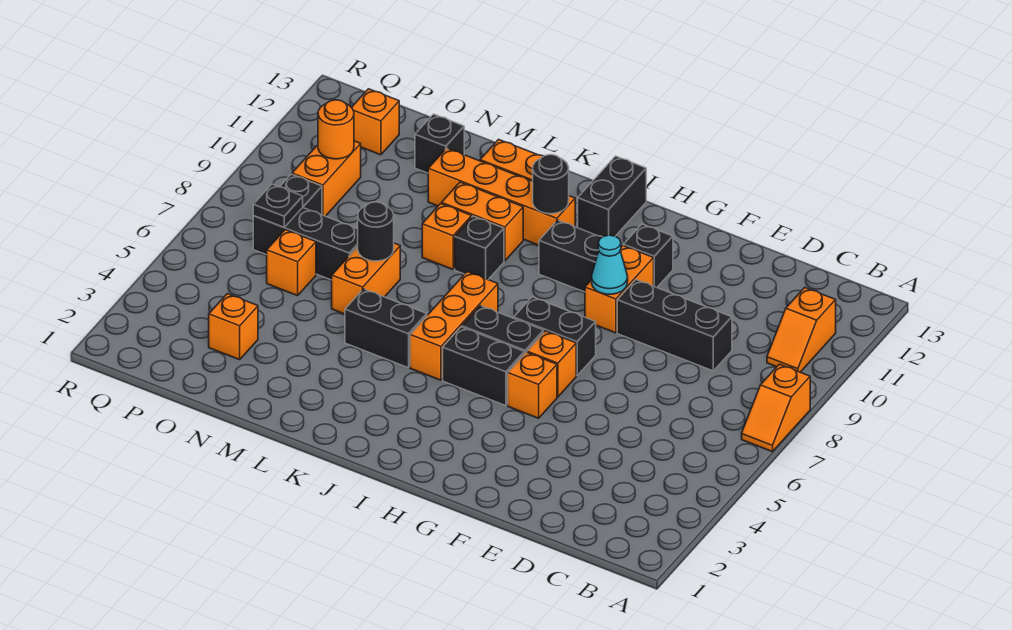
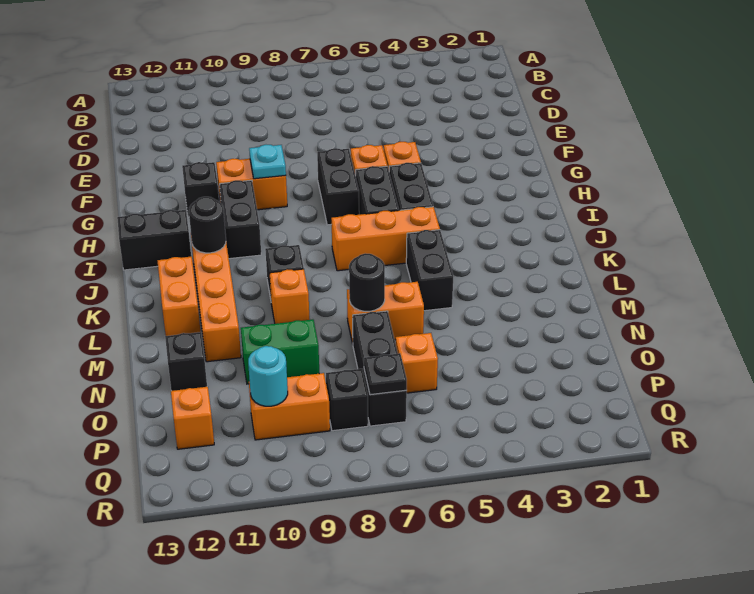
orange slope A7:A8 level 1 top 8 -> none
orange slope B10:B11 level 1 top 11 -> none
black brick D9:F9 level 1 -> none
cyan cone G9 level 2 -> cyan plate G9 level 2
orange brick K10:L10 level 1 -> none
none -> green brick N9:N10 level 1
orange brick O3 level 1 -> none
orange round brick P10 level 2 -> cyan round brick P10 level 2

